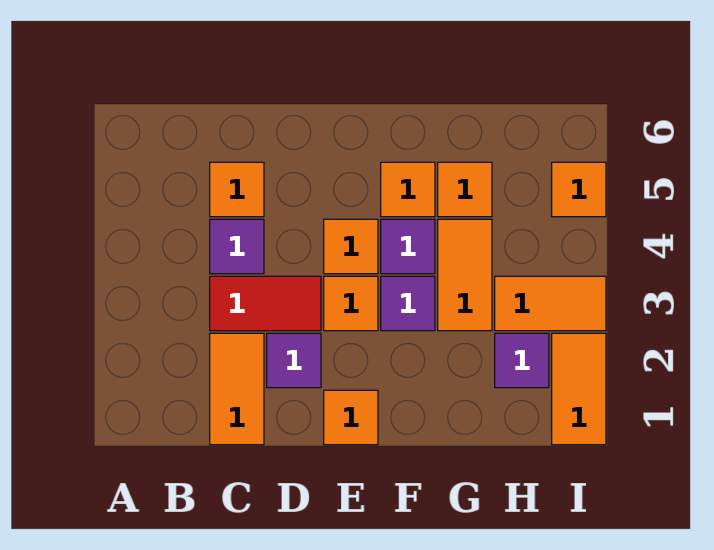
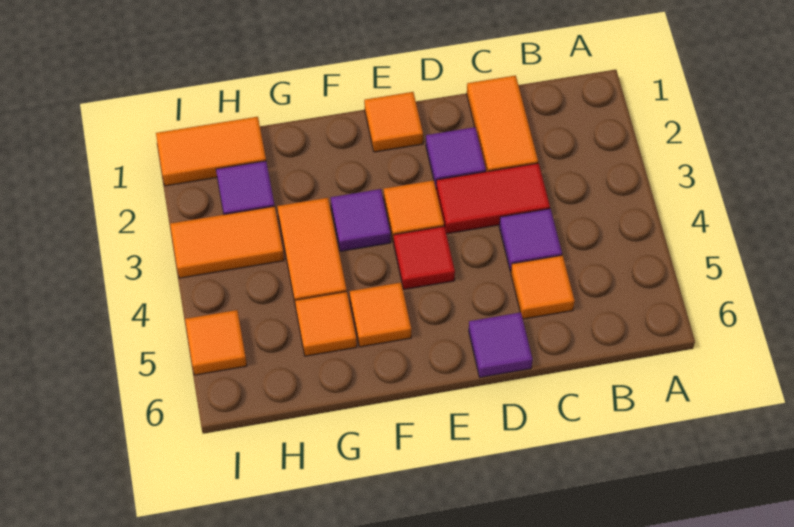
orange tile E4 level 1 -> red tile E4 level 1
purple tile F4 level 1 -> purple tile D6 level 1
orange tile I1:I2 level 1 -> orange tile H1:I1 level 1

